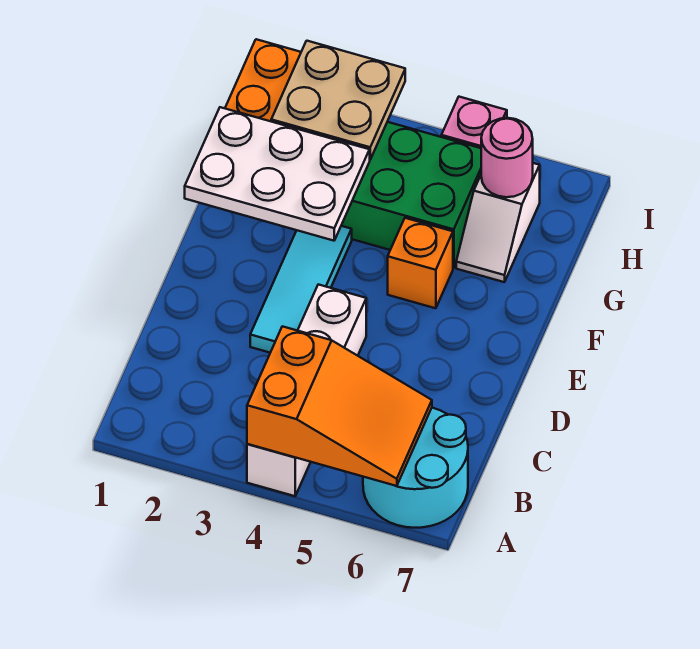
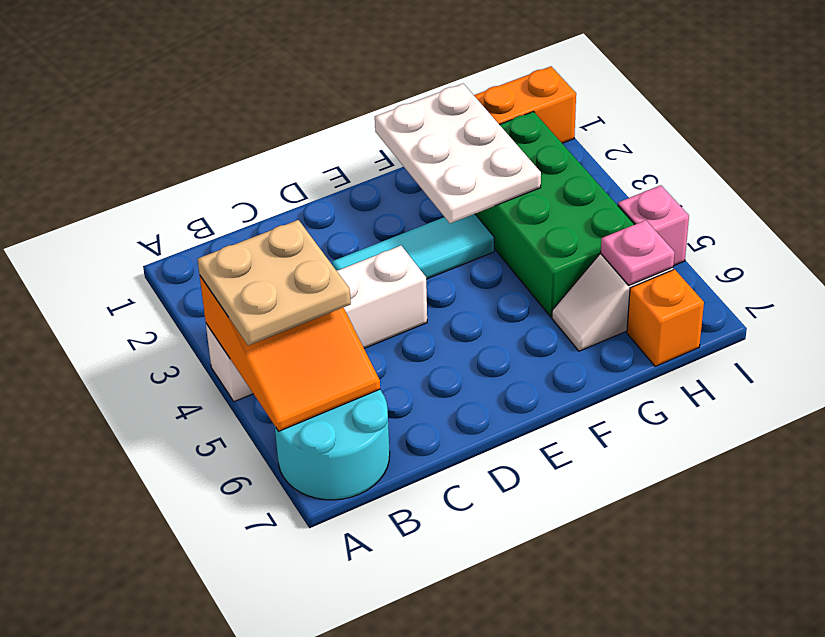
orange brick F5 level 1 -> orange brick H7 level 1
tan plate H2:I3 level 2 -> tan plate A4:B5 level 3
pink round brick H6 level 2 -> pink plate H6 level 2

